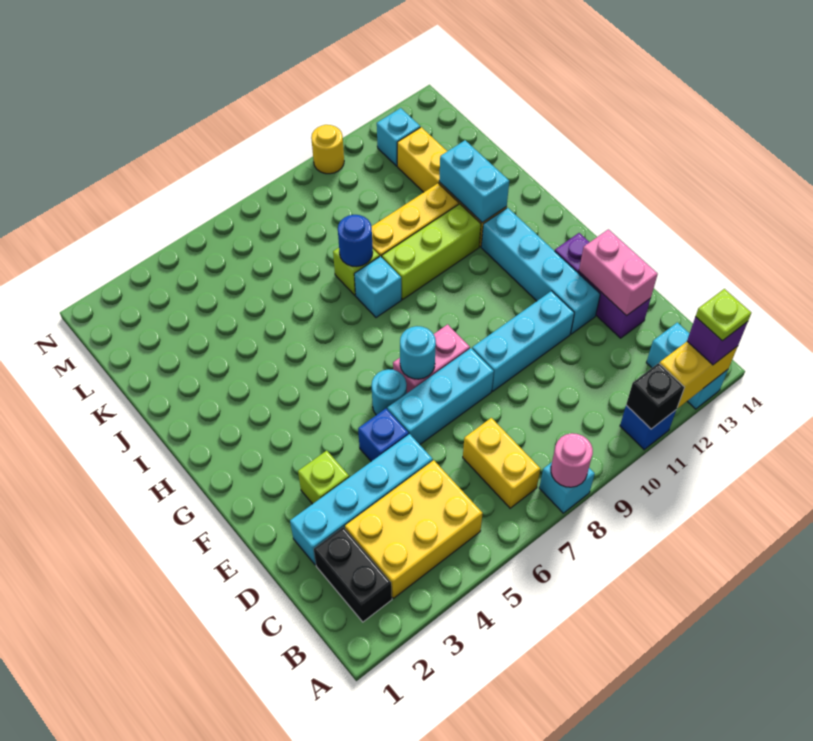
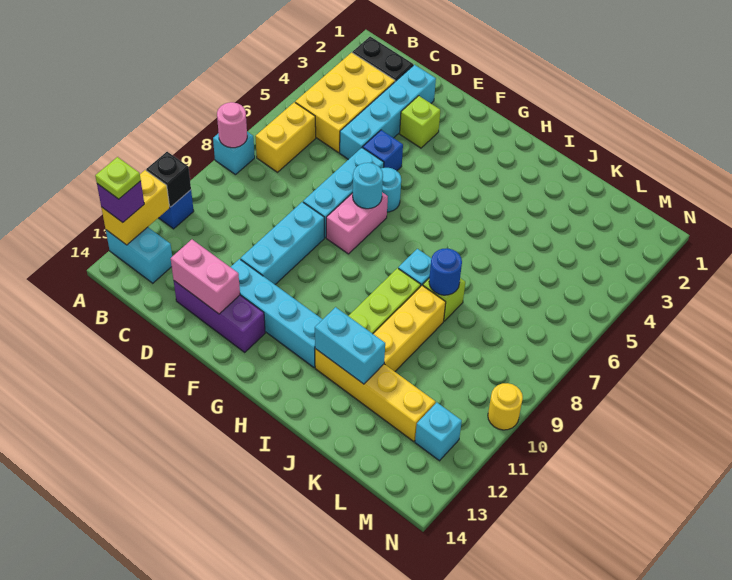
yellow brick B7:C7 level 1 -> yellow brick B6:B7 level 1

